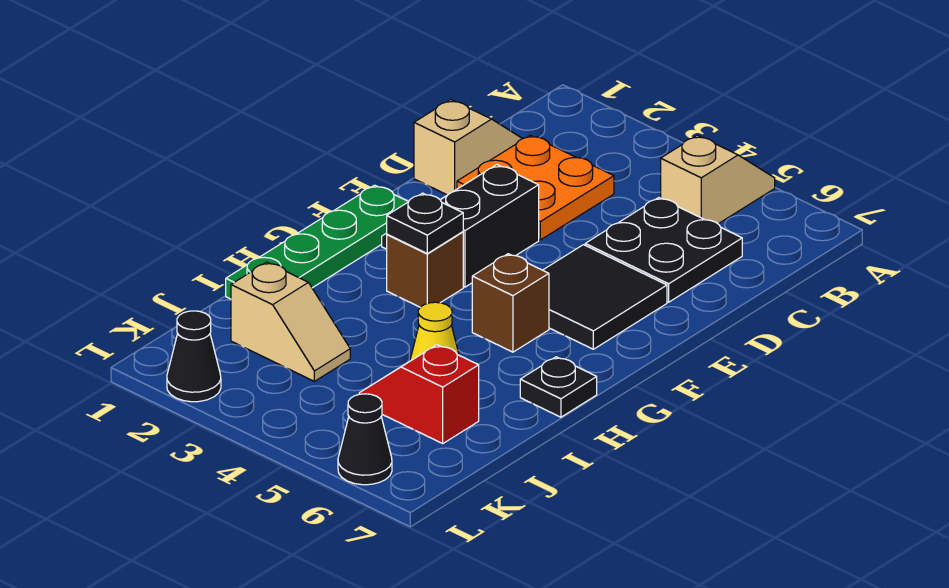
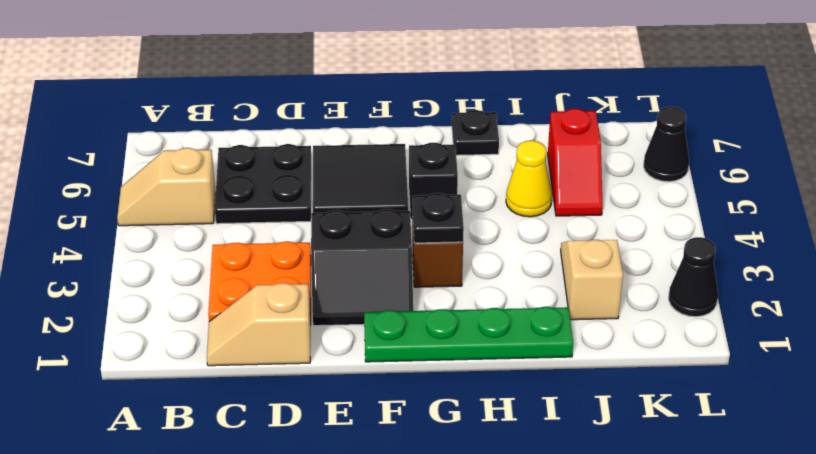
brown brick G5 level 1 -> black brick G5 level 1

